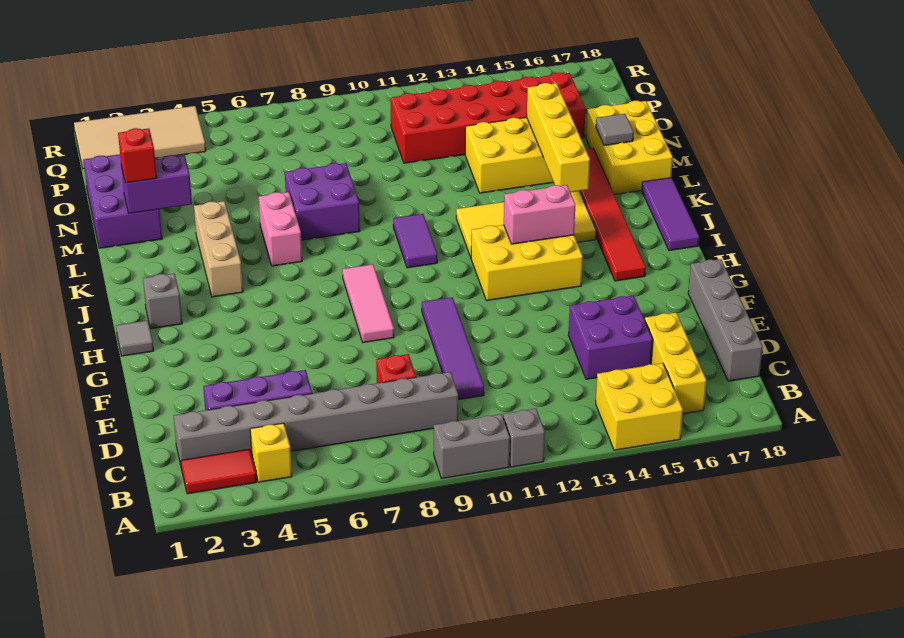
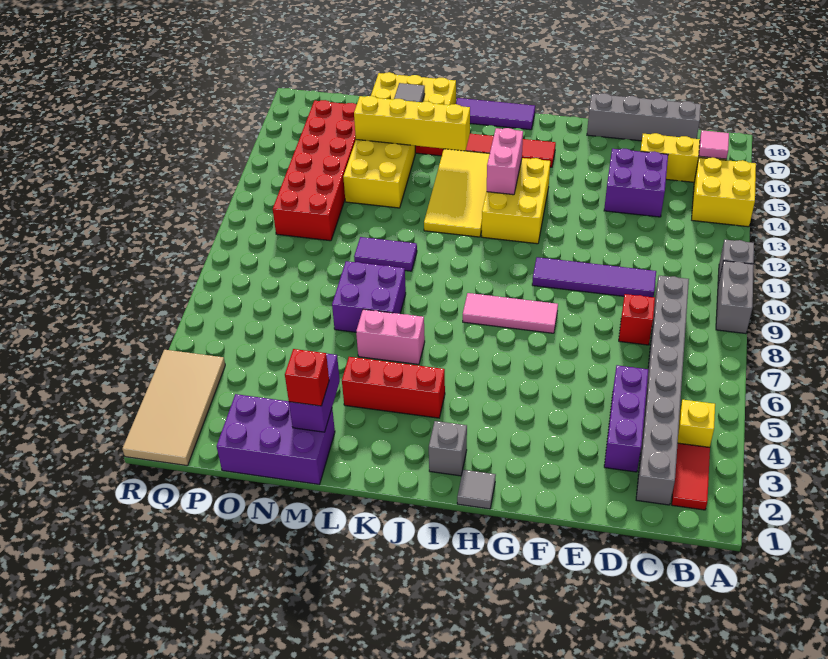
none -> pink tile B16 level 2
tan brick J4:L4 level 1 -> red brick J4:L4 level 1
purple tile J10:K10 level 1 -> purple tile L10:M10 level 1

